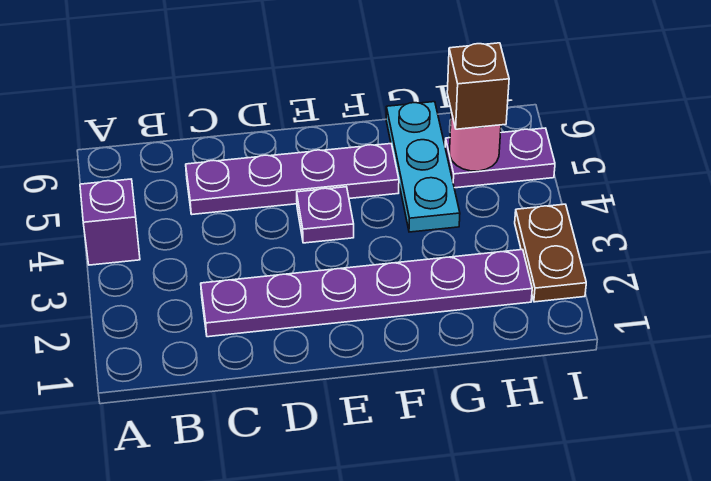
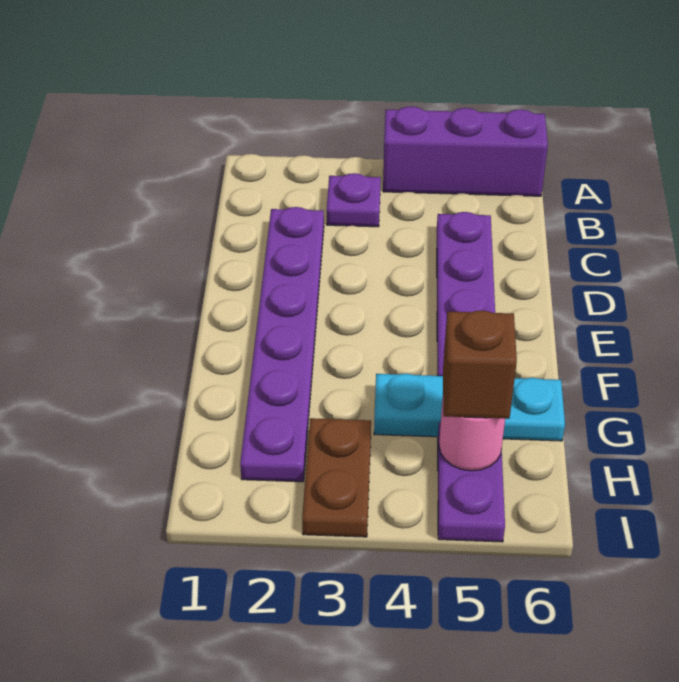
purple brick A4 level 1 -> purple brick A4:A6 level 1
purple plate E4 level 1 -> purple plate B3 level 1
brown plate I2:I3 level 1 -> brown plate H3:I3 level 1

